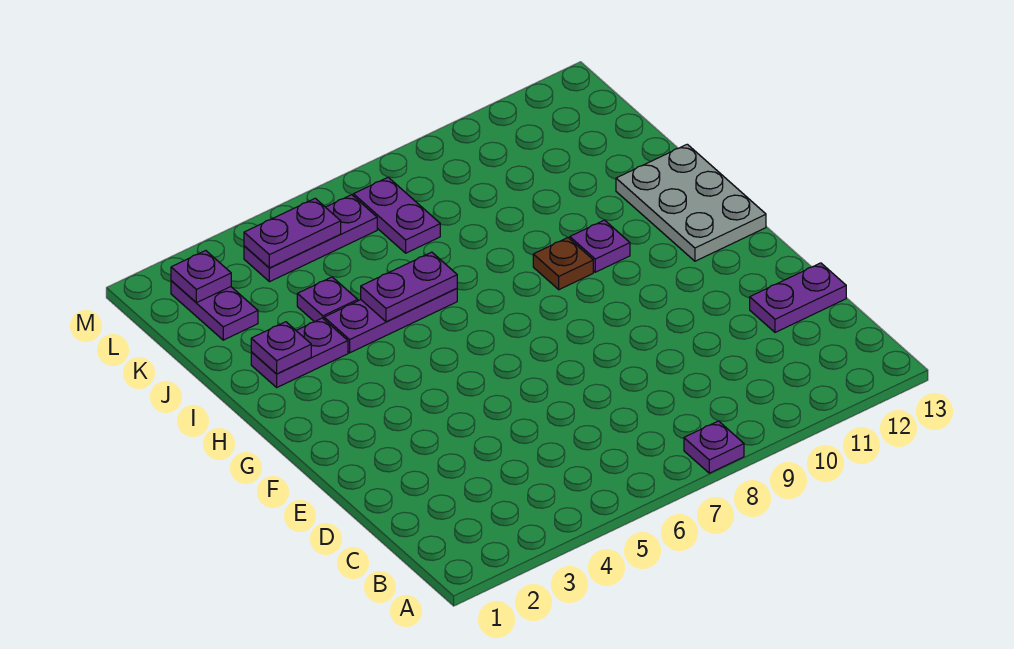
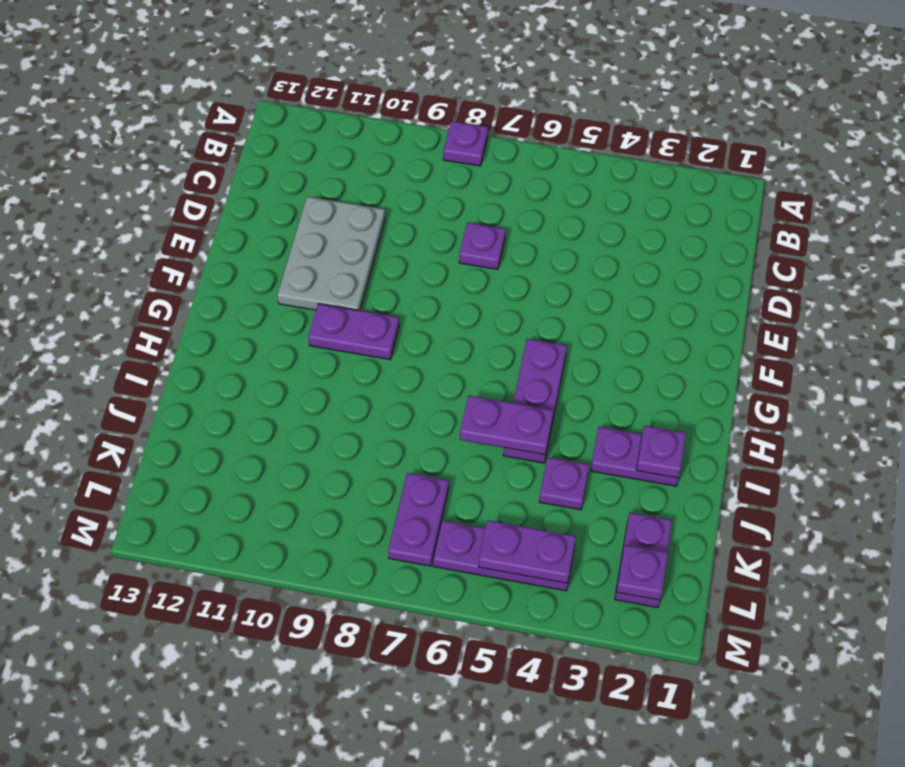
purple plate D12:D13 level 1 -> purple plate G9:G10 level 1
grey plate G12:I13 level 1 -> grey plate D10:F11 level 1
brown plate H9 level 1 -> none
purple plate H10 level 1 -> purple plate D7 level 1
purple plate I4:I6 level 1 -> purple plate G5:I5 level 1

